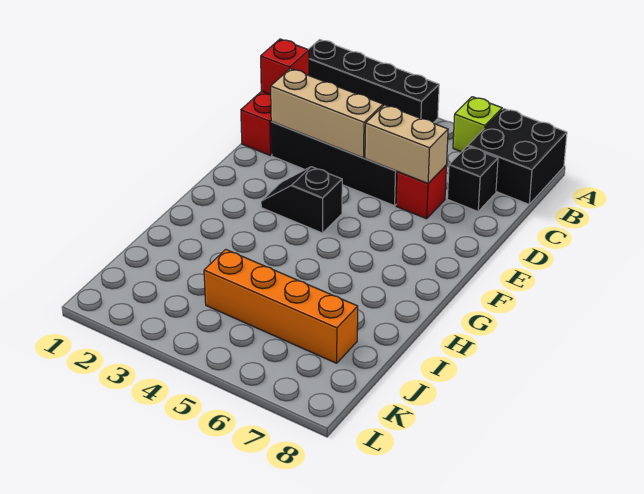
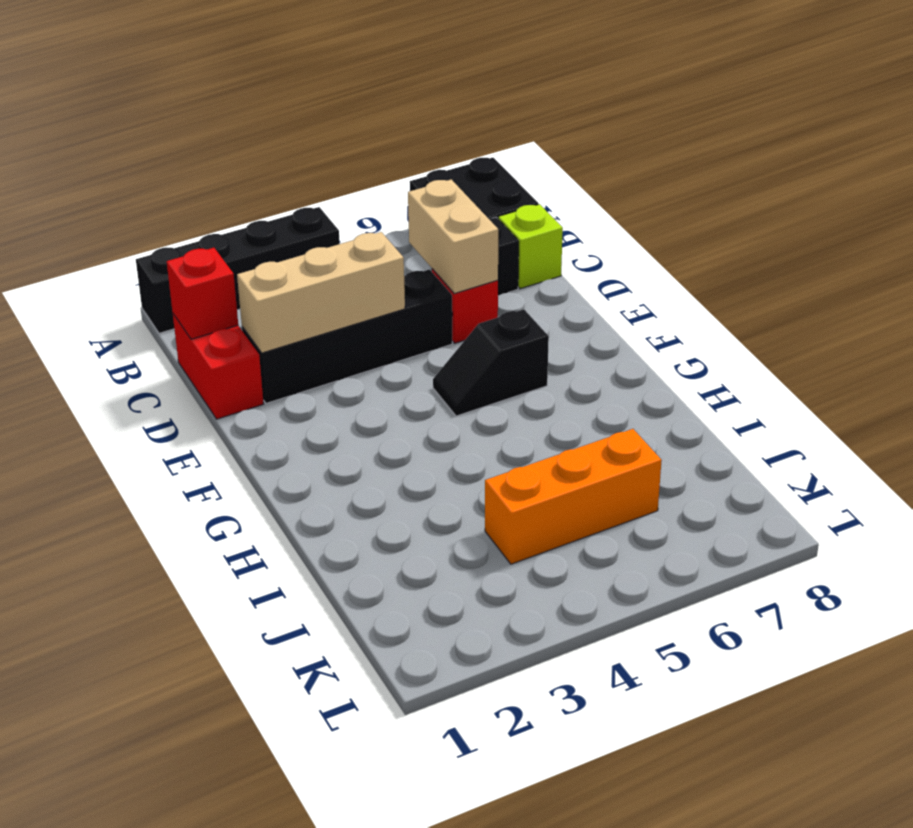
lime brick A6 level 1 -> lime brick C8 level 1
tan brick D5:D6 level 2 -> tan brick C6:D6 level 2
black slope F3:F4 level 1 top 4 -> black slope F5:F6 level 1 top 6
orange brick J4:J7 level 1 -> orange brick J4:J6 level 1

